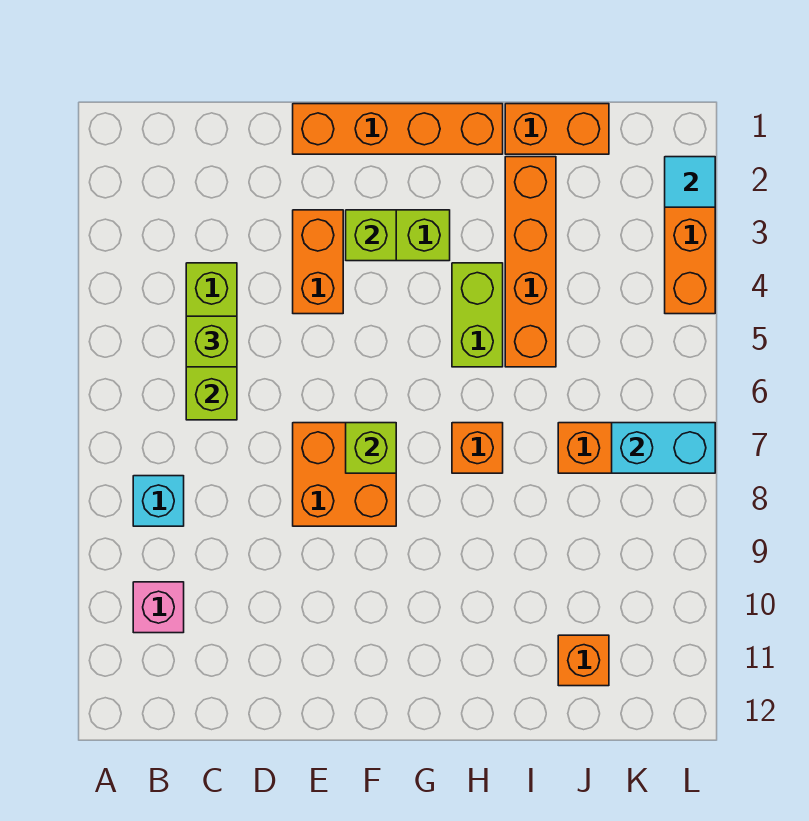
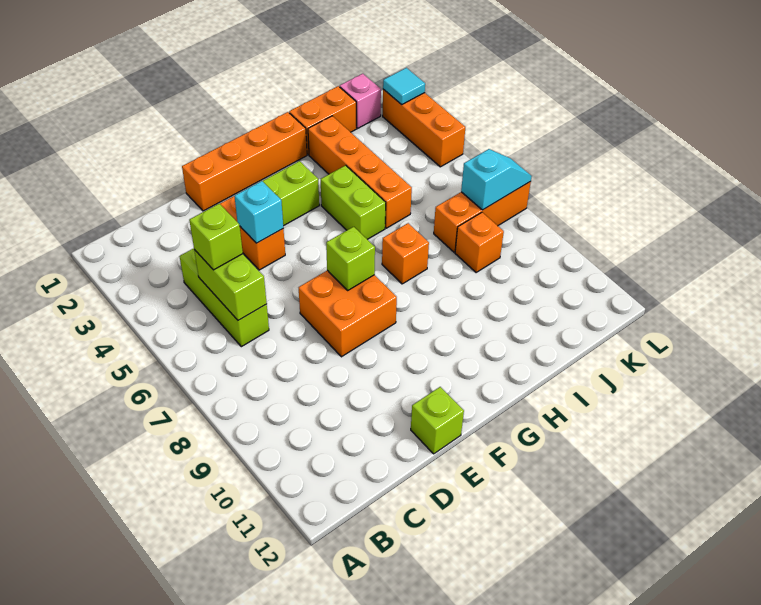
cyan brick B8 level 1 -> cyan brick E4 level 2
pink brick B10 level 1 -> pink brick K1 level 1
lime brick F3 level 2 -> lime brick E12 level 1
orange brick J11 level 1 -> orange brick J8 level 1
cyan brick K7:L7 level 2 -> cyan slope K7:L7 level 2 top K

